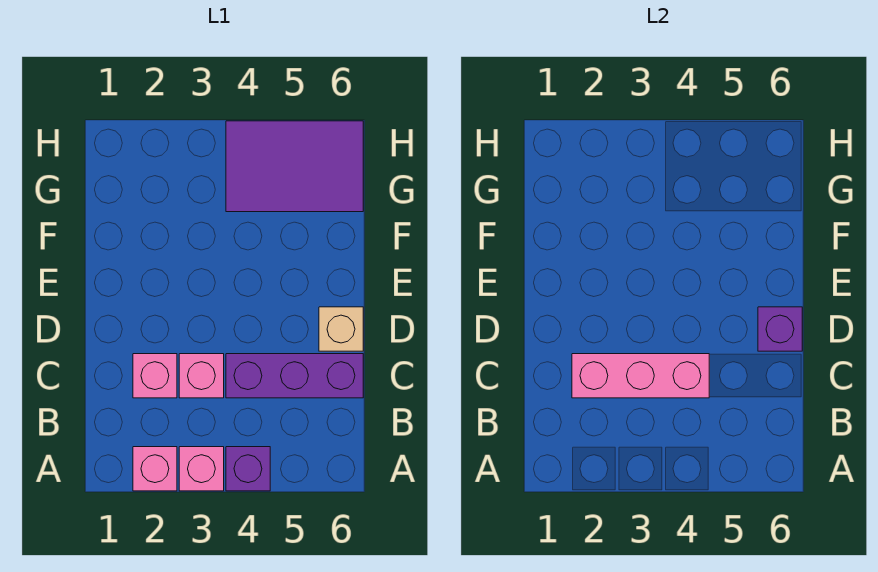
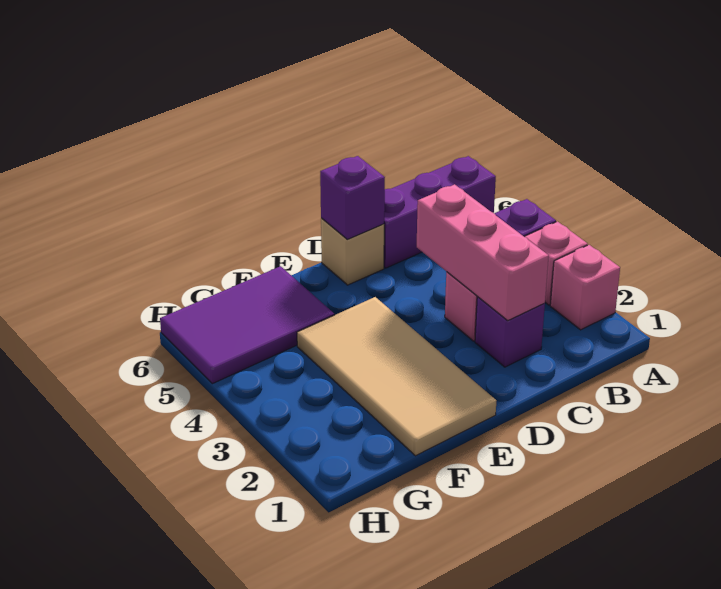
pink brick C2 level 1 -> purple brick C2 level 1
purple brick C4:C6 level 1 -> purple brick A6:C6 level 1
none -> tan tile E1:F4 level 1
purple tile G4:H6 level 1 -> purple tile F5:H6 level 1

